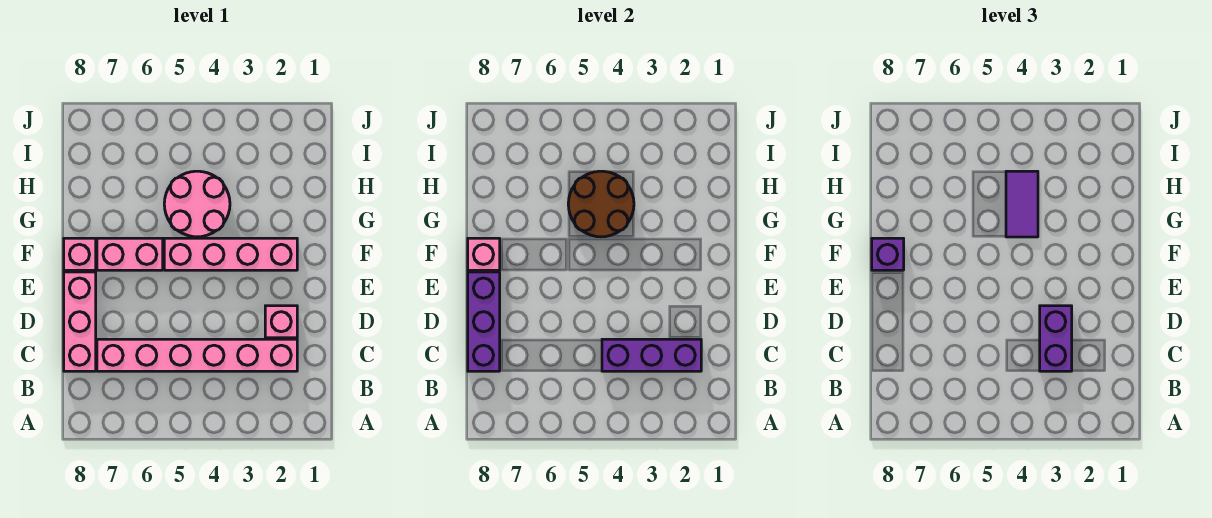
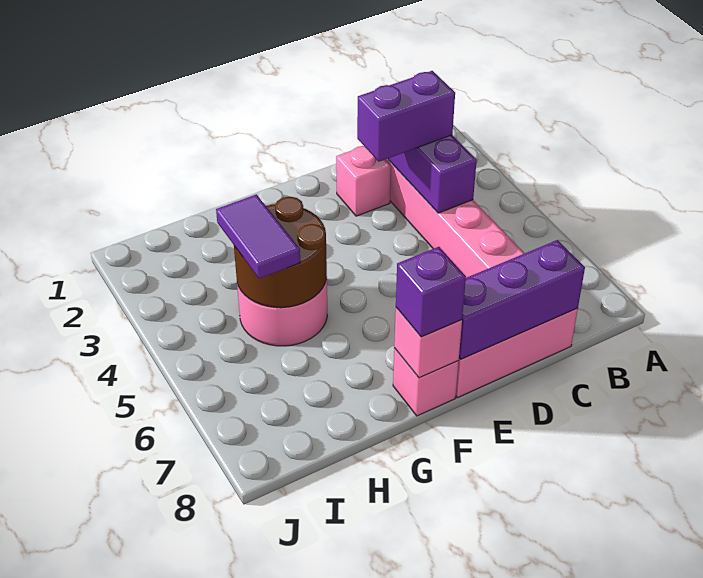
pink brick F2:F5 level 1 -> none
pink brick F6:F7 level 1 -> none
purple tile G4:H4 level 3 -> purple tile H4:H5 level 3

